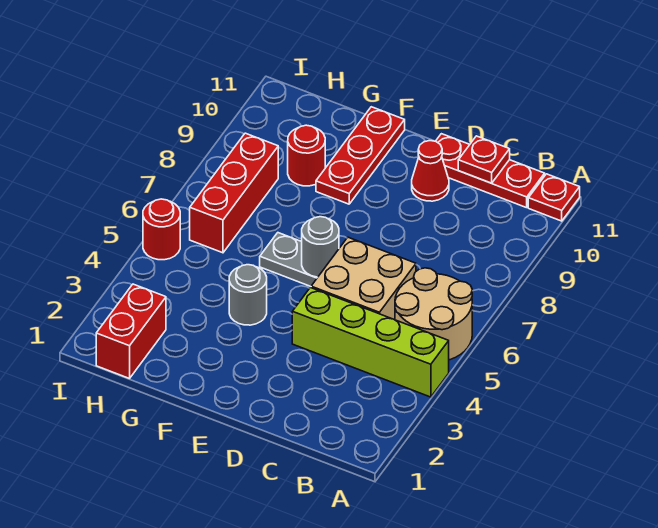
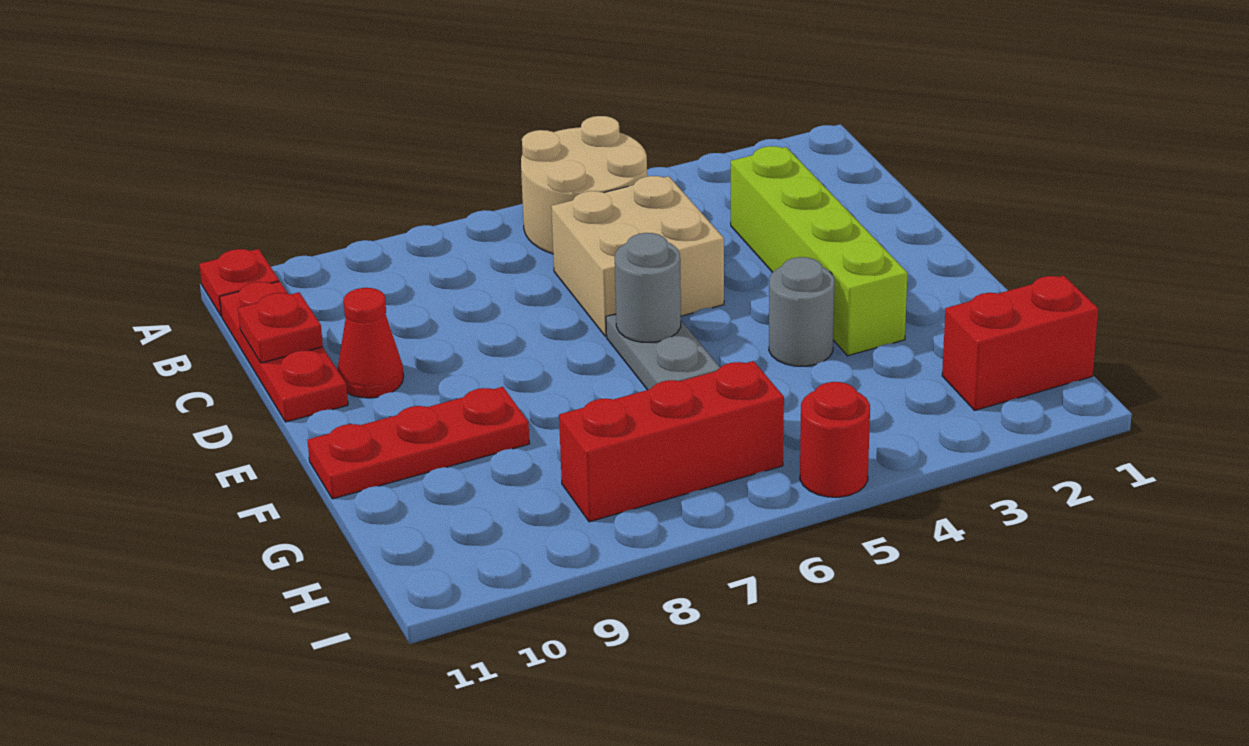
lime brick A4:D4 level 1 -> lime brick C3:F3 level 1
red round brick G9 level 1 -> none

